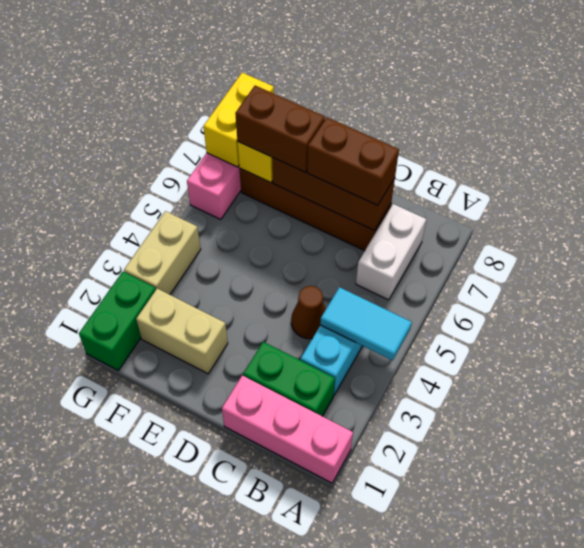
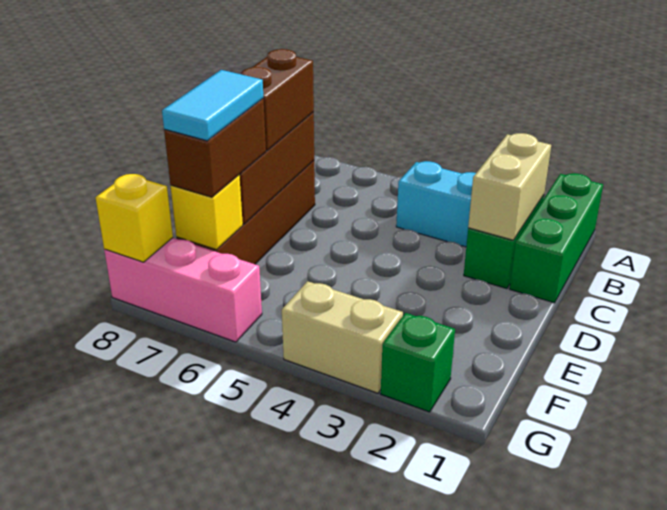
pink brick A1:C1 level 1 -> green brick A1:C1 level 1
cyan tile A4:B4 level 2 -> cyan tile E7:F7 level 4
white brick B6:B7 level 1 -> none
brown cone C4 level 1 -> none
tan brick E2:F2 level 1 -> tan brick B2:C2 level 2
green brick G1:G2 level 1 -> green brick G2 level 1
yellow brick G7:G8 level 2 -> yellow brick G8 level 2

